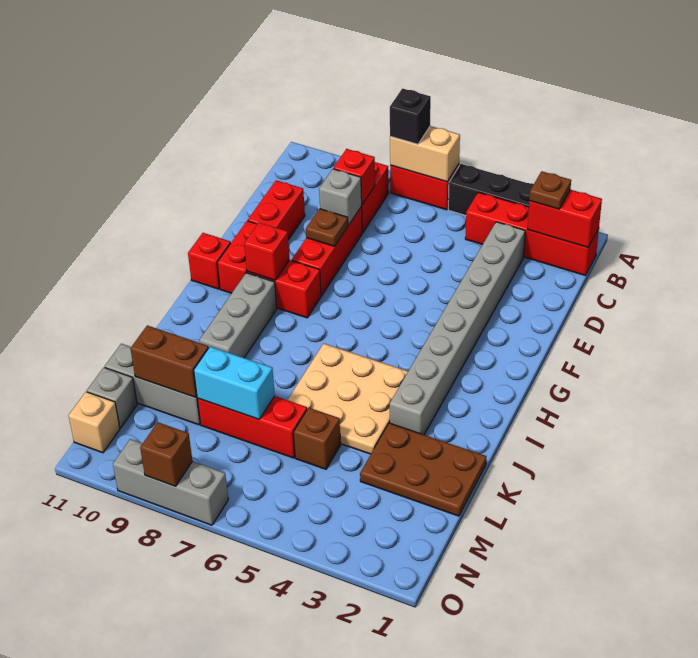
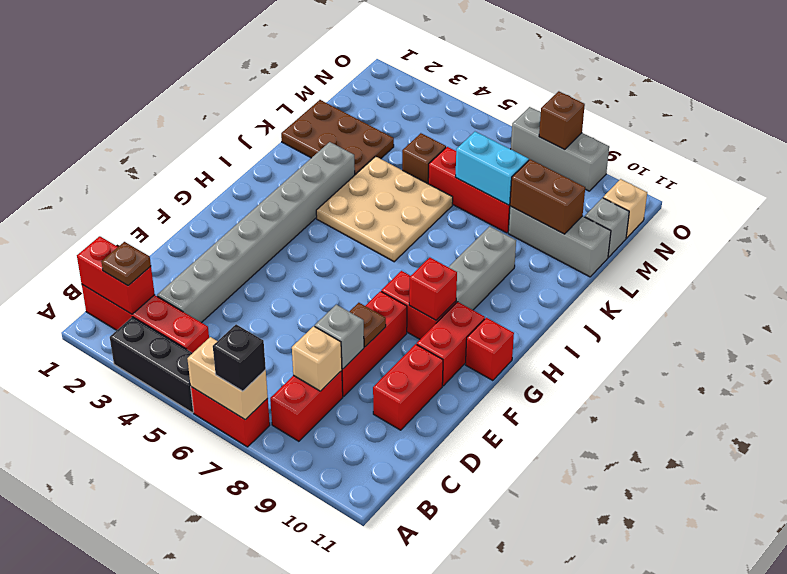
red brick C8 level 2 -> tan brick C8 level 2

